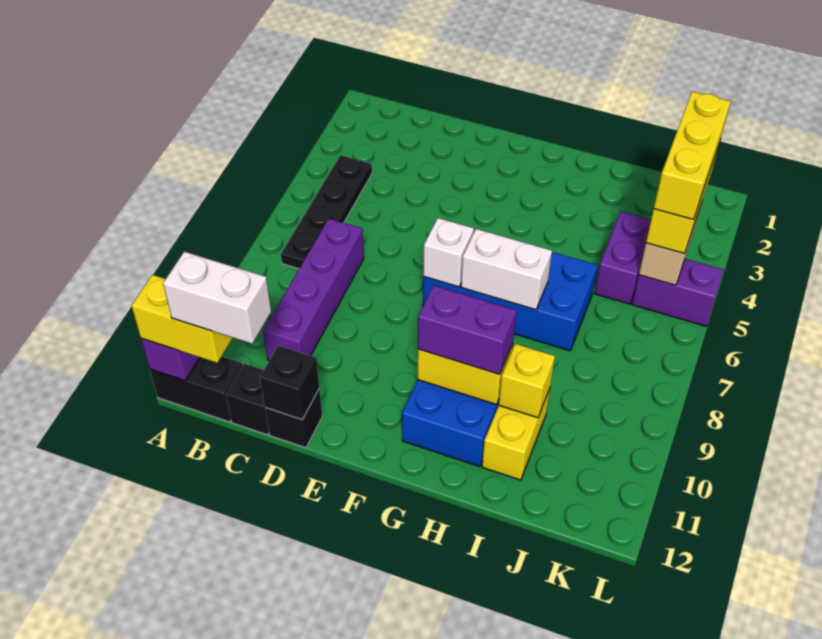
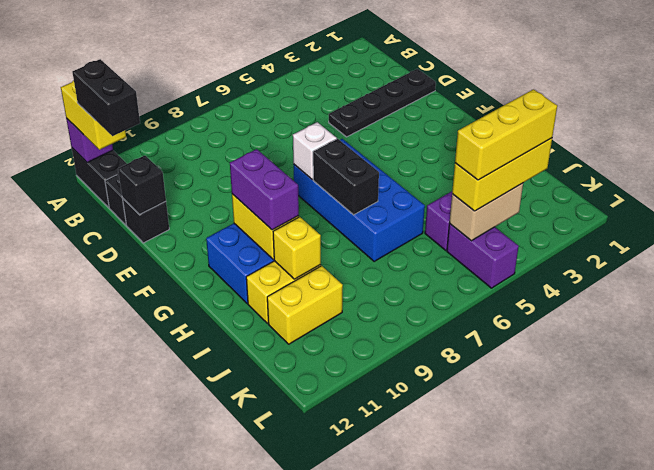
black plate B4:B7 level 1 -> black plate D1:D4 level 1
white brick B12:C12 level 4 -> black brick B12:C12 level 4
purple brick C7:C10 level 1 -> none
white brick G7:H7 level 2 -> black brick G7:H7 level 2
none -> yellow brick J10:J11 level 1

